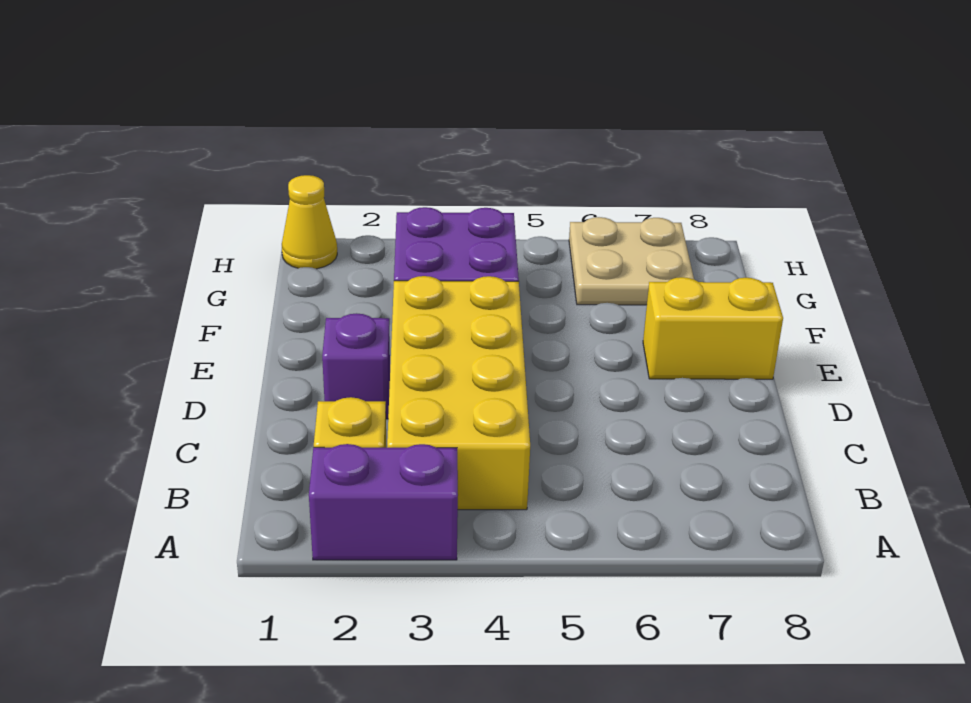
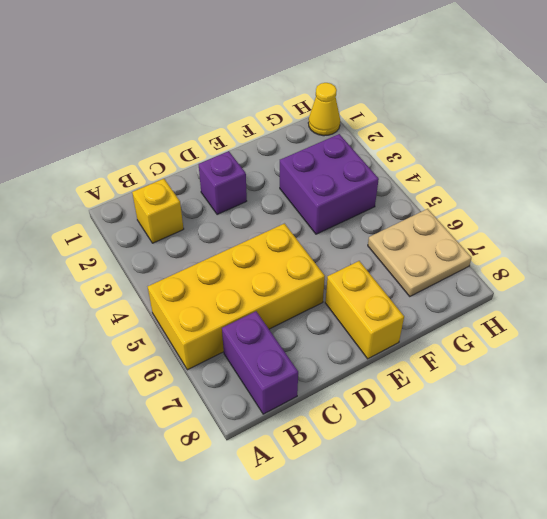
purple brick A2:A3 level 1 -> purple brick B7:B8 level 1
yellow brick B3:E4 level 1 -> yellow brick A5:D6 level 1

